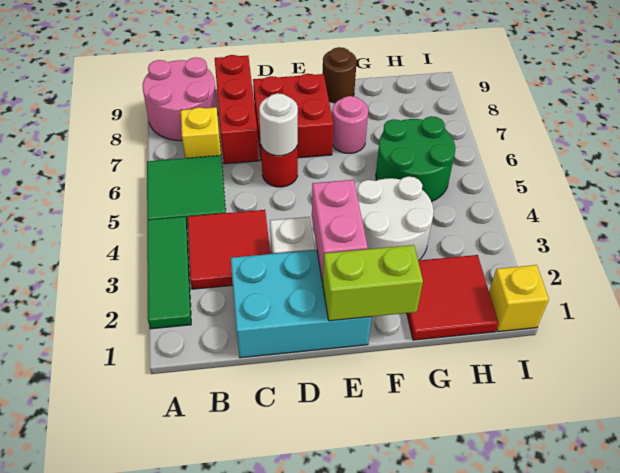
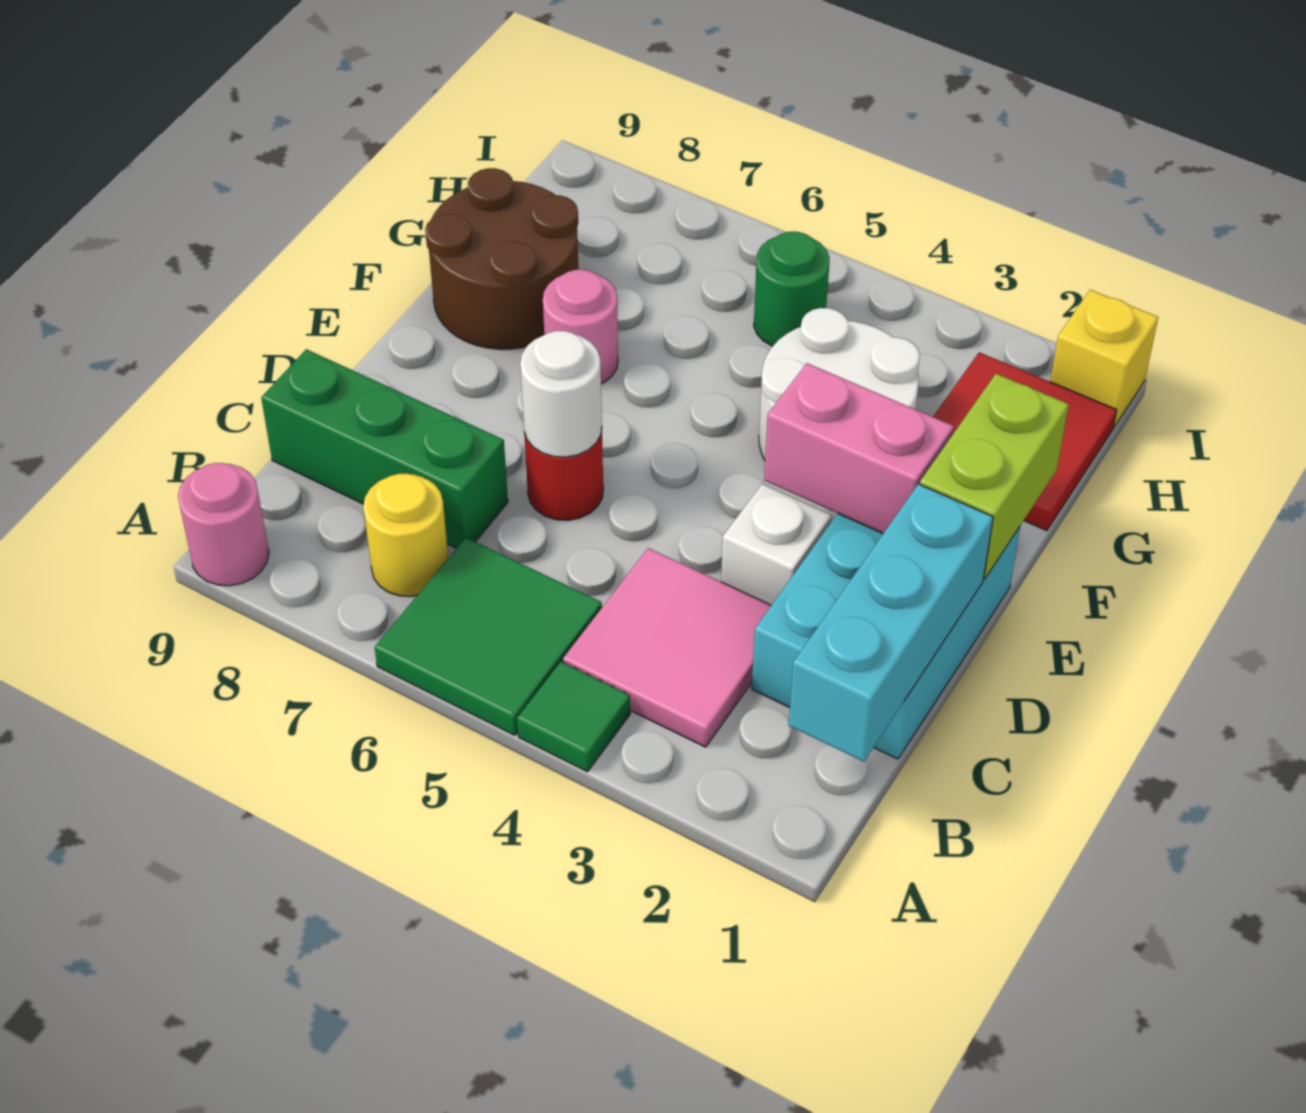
green tile A2:A4 level 1 -> green tile A4 level 1
pink round brick A8:B9 level 1 -> pink round brick A9 level 1
none -> cyan brick B1:D1 level 2
red tile B3:C4 level 1 -> pink tile B3:C4 level 1
yellow brick B7 level 1 -> yellow round brick B7 level 1
red brick C7:C9 level 1 -> green brick C7:C9 level 1
red brick D7:E8 level 1 -> none
brown round brick F9 level 1 -> brown round brick F8:G9 level 1
green round brick G5:H6 level 1 -> green round brick H5 level 1

